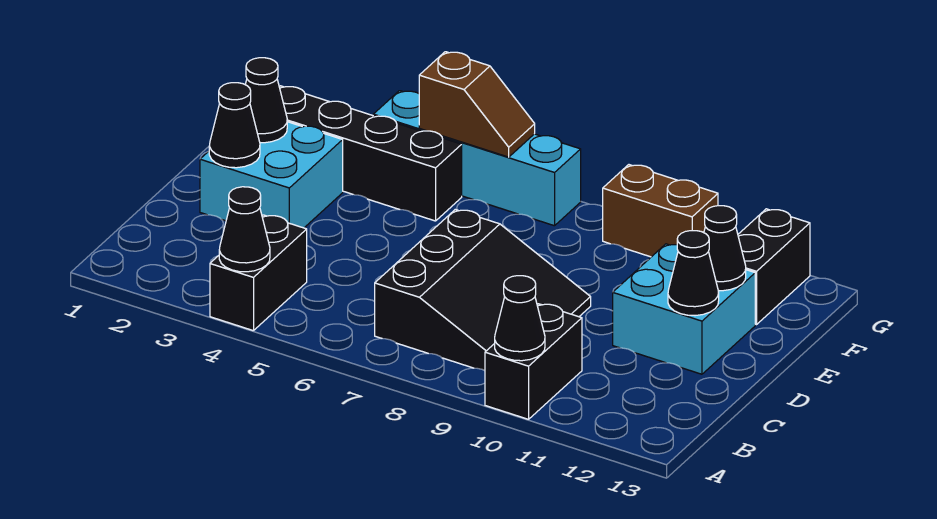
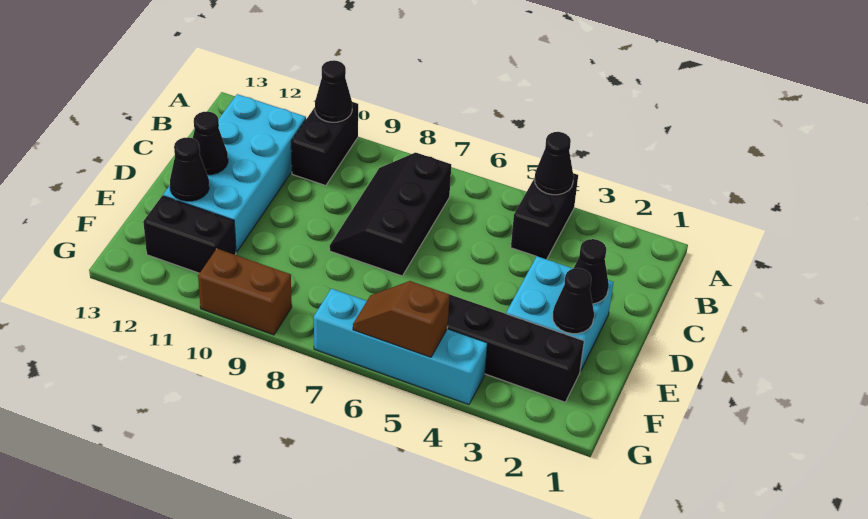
black slope B7:D9 level 1 top 7 -> black slope B7:D8 level 1 top 7
cyan brick D11:E12 level 1 -> cyan brick B11:E12 level 1
black brick F12:G12 level 1 -> black brick F11:F12 level 1

